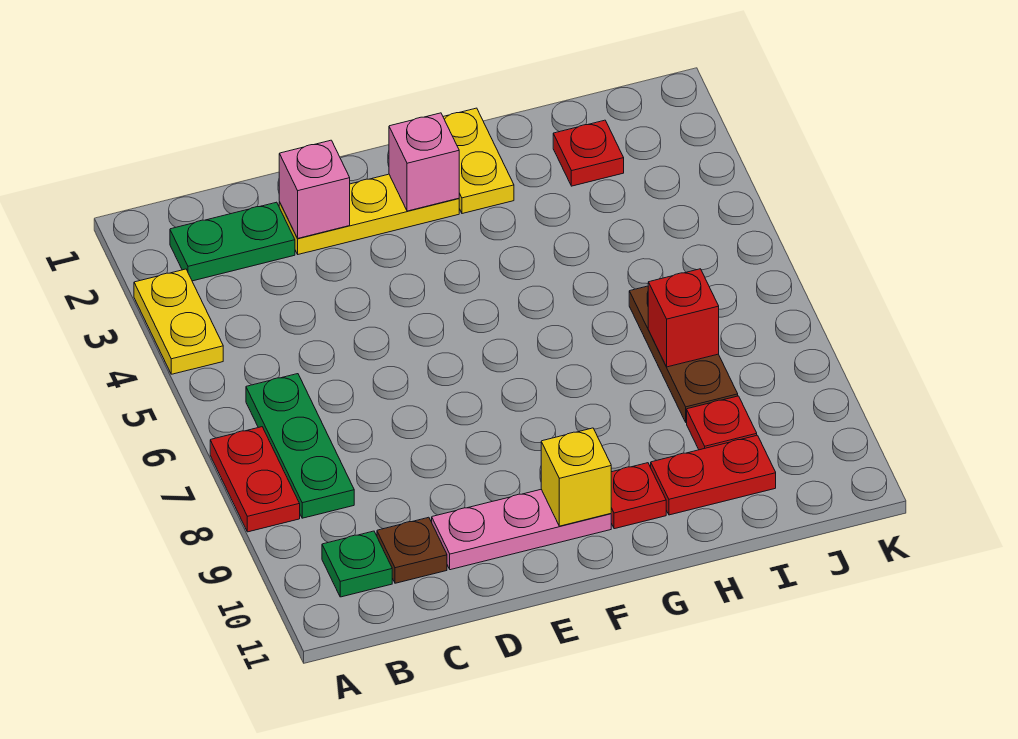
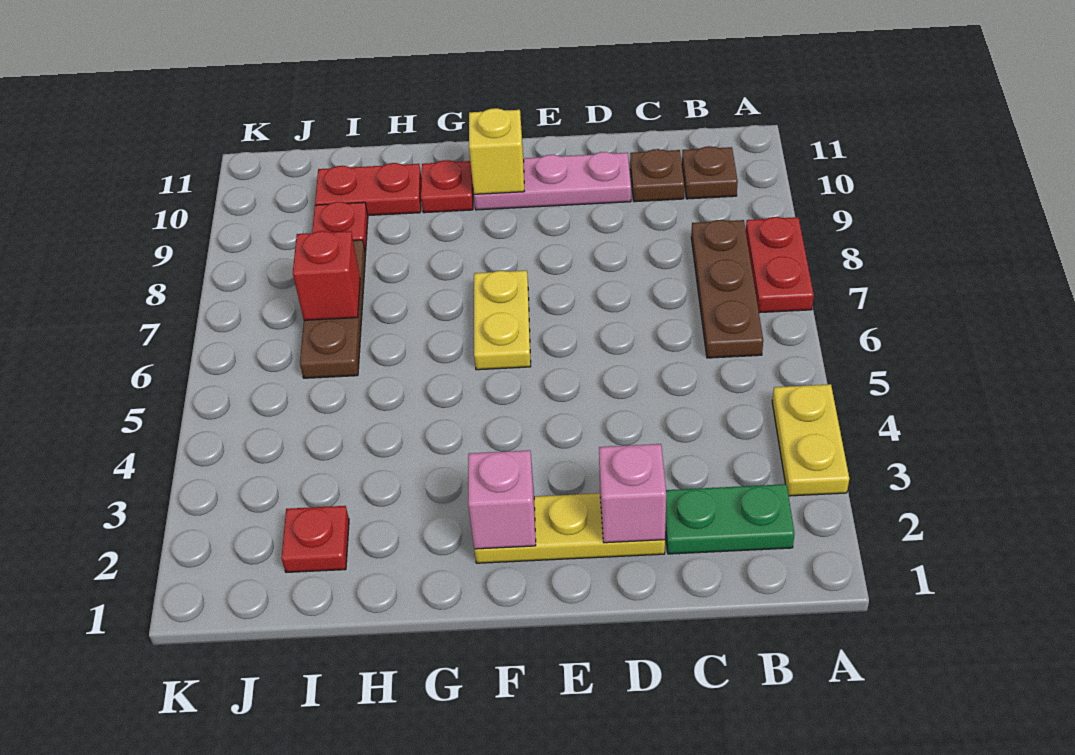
green plate B6:B8 level 1 -> brown plate B6:B8 level 1
green plate B10 level 1 -> brown plate B10 level 1
yellow plate G1:G2 level 1 -> yellow plate F6:F7 level 1

